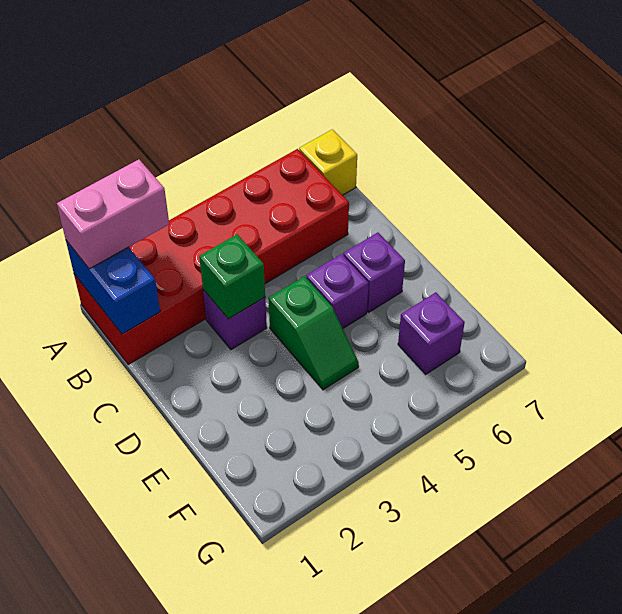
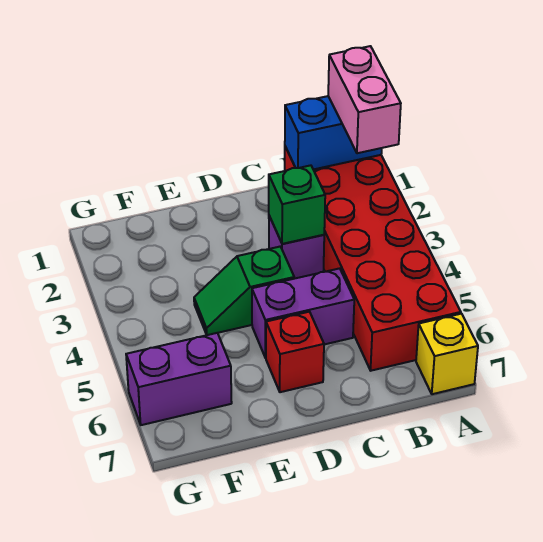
purple brick D5 level 1 -> purple brick C5:D5 level 1
purple brick D6 level 1 -> red brick D6 level 1
purple brick F6 level 1 -> purple brick F6:G6 level 1

